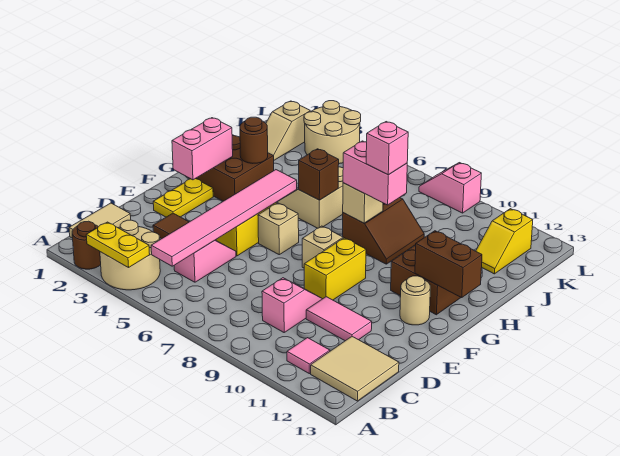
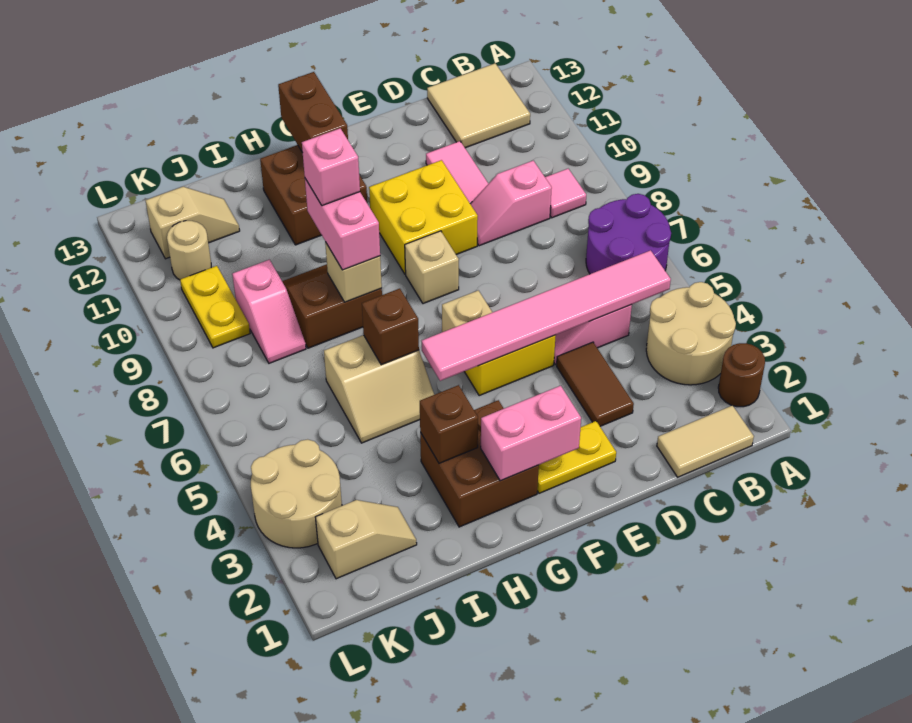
yellow plate A3:A4 level 2 -> yellow plate K9:K10 level 1
none -> purple round brick A6:B7 level 1
pink tile B11 level 1 -> pink tile B9 level 1
yellow brick E9:F9 level 1 -> yellow brick E9:F10 level 1
tan round brick F12 level 1 -> tan round brick K11 level 1
brown round brick H3 level 2 -> brown brick H3 level 2
yellow slope J12:K12 level 1 top K -> tan slope J12:K12 level 1 top K
pink slope L8:L9 level 1 top 9 -> pink slope J8:J9 level 1 top 9

